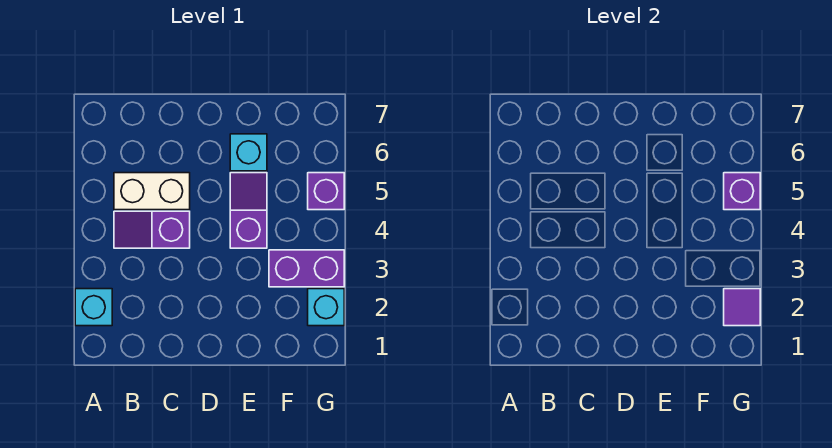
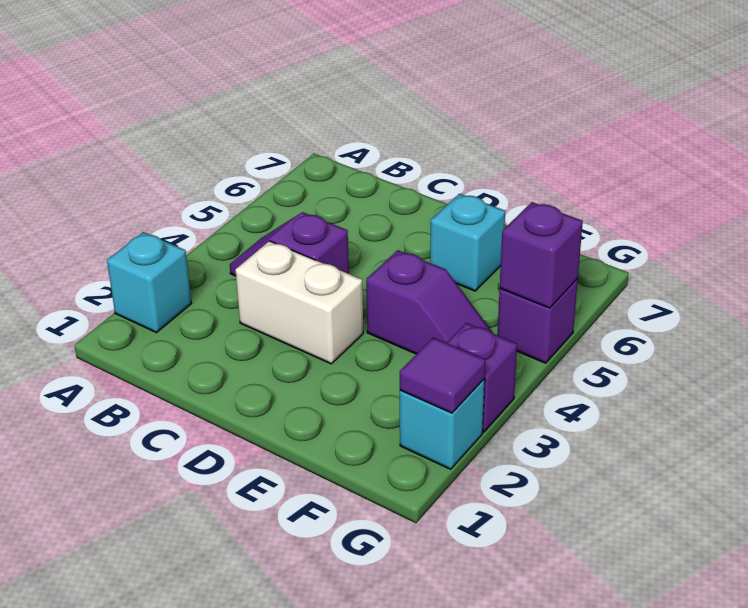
white brick B5:C5 level 1 -> white brick C3:D3 level 1
purple slope E4:E5 level 1 top 4 -> purple slope E4:F4 level 1 top E
purple brick F3:G3 level 1 -> purple brick G3 level 1

